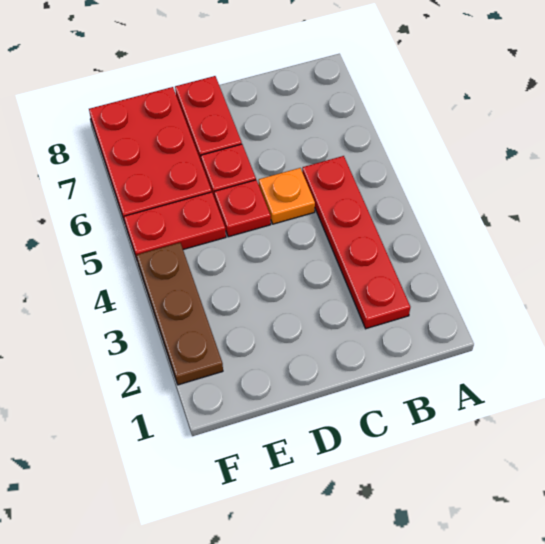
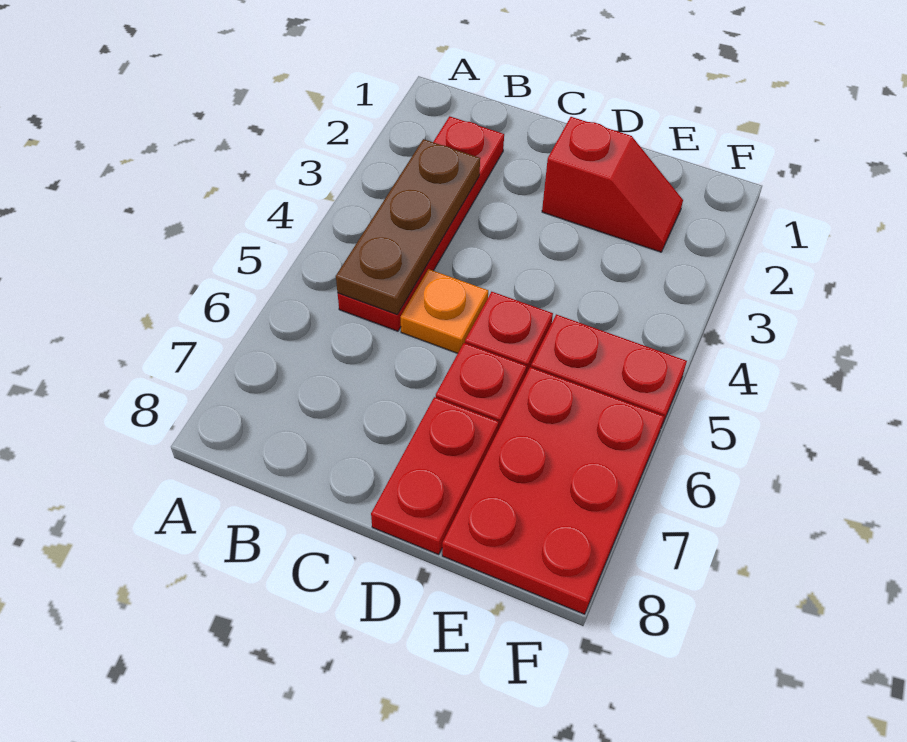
none -> red slope D2:E2 level 1 top D
brown plate F2:F4 level 1 -> brown plate B3:B5 level 2

